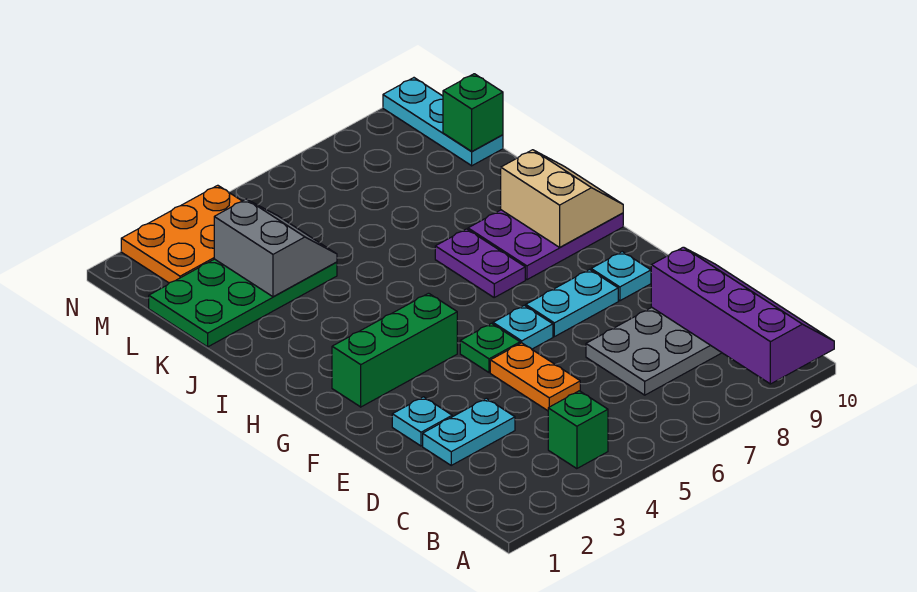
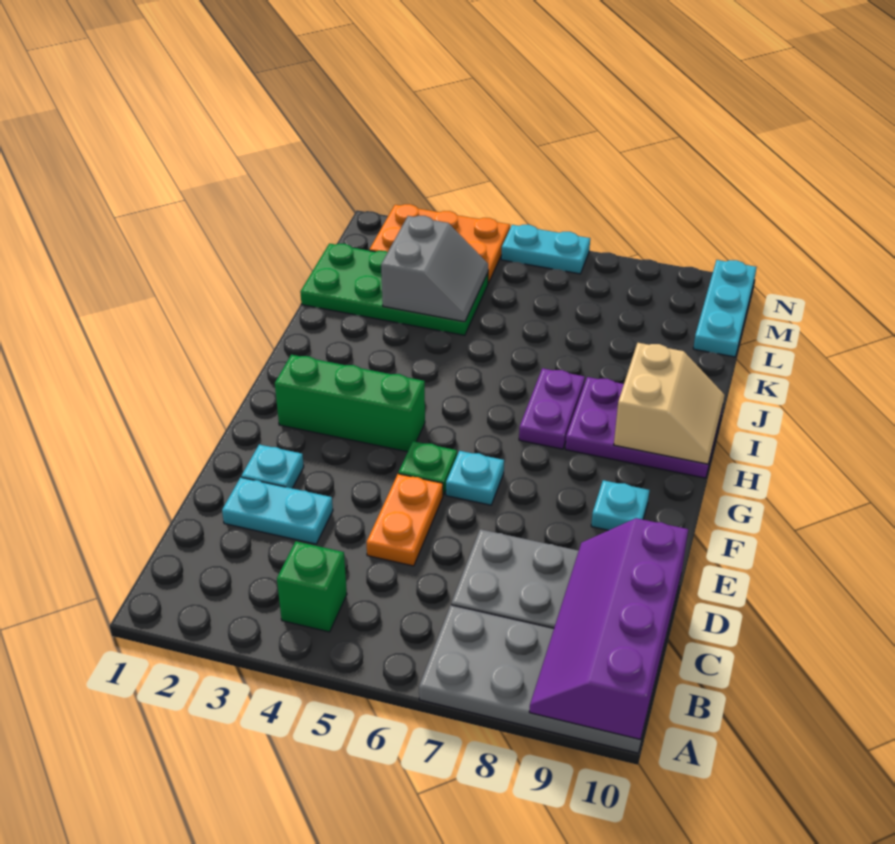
none -> grey plate A7:B10 level 1
purple slope A9:D10 level 2 top 9 -> purple slope A9:D10 level 2 top 10
cyan plate F7:F8 level 1 -> cyan plate N5:N6 level 1
green brick L10 level 2 -> none

